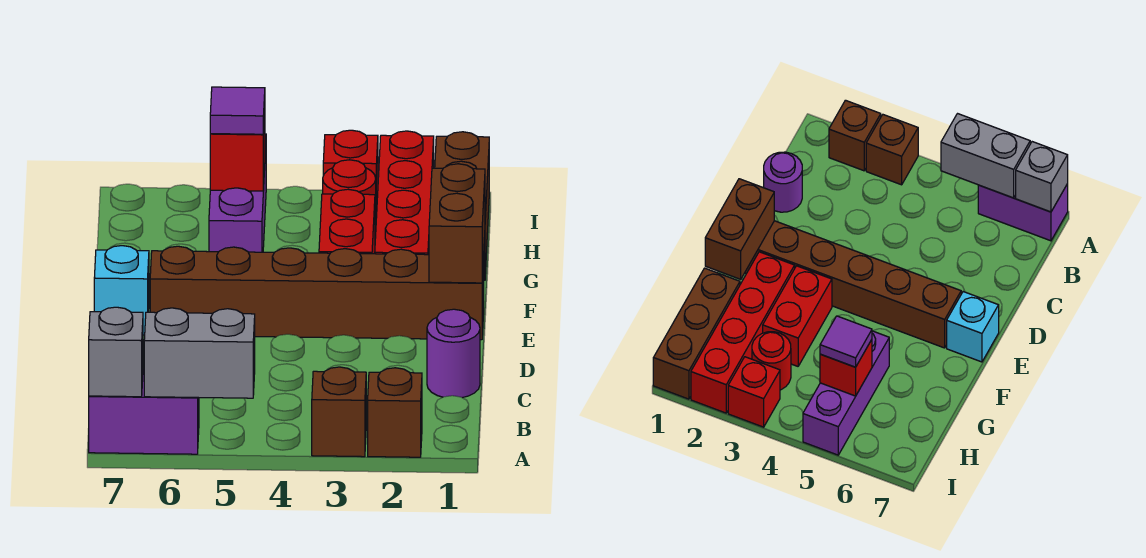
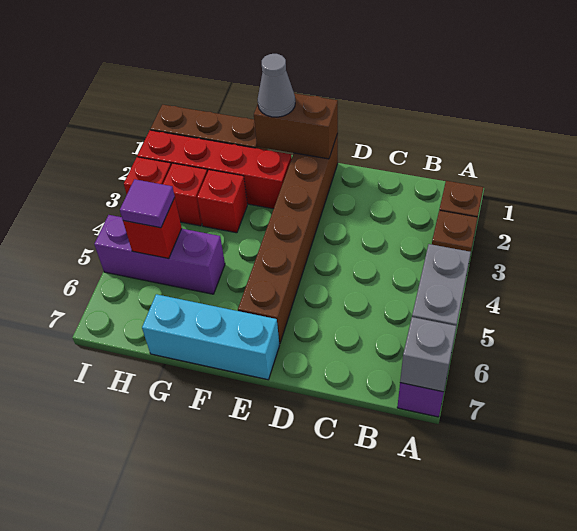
purple round brick C1 level 1 -> none
cyan brick E7 level 1 -> cyan brick E7:G7 level 1
none -> grey cone F1 level 3
red brick F3:G3 level 1 -> red brick G3 level 1
red round brick H3 level 1 -> red brick H3 level 1

